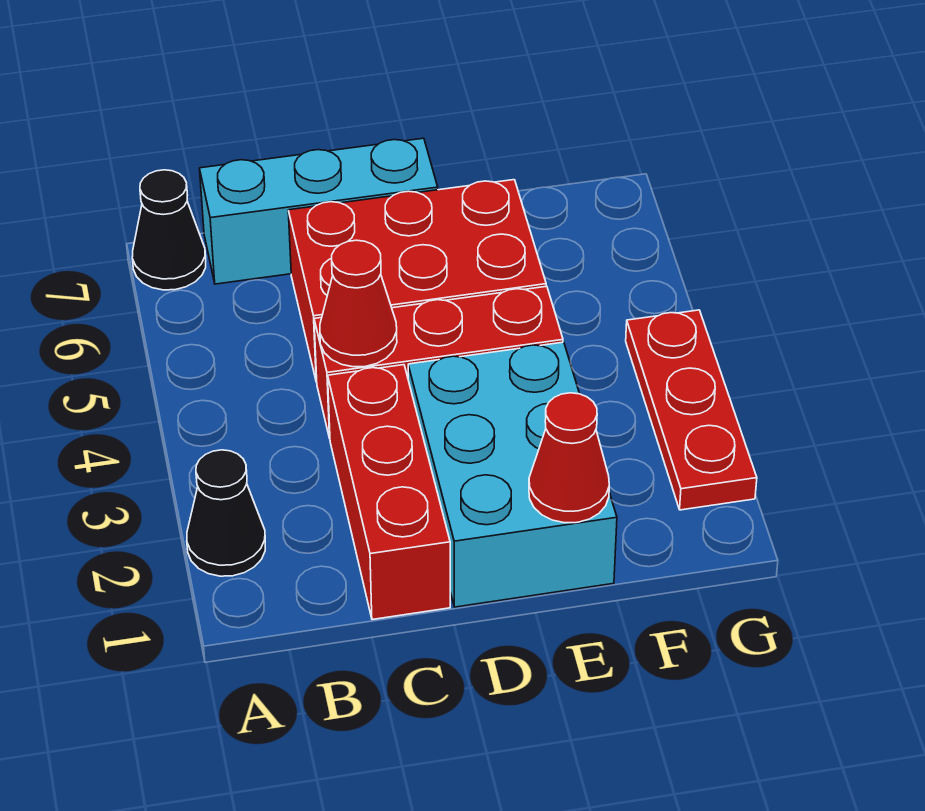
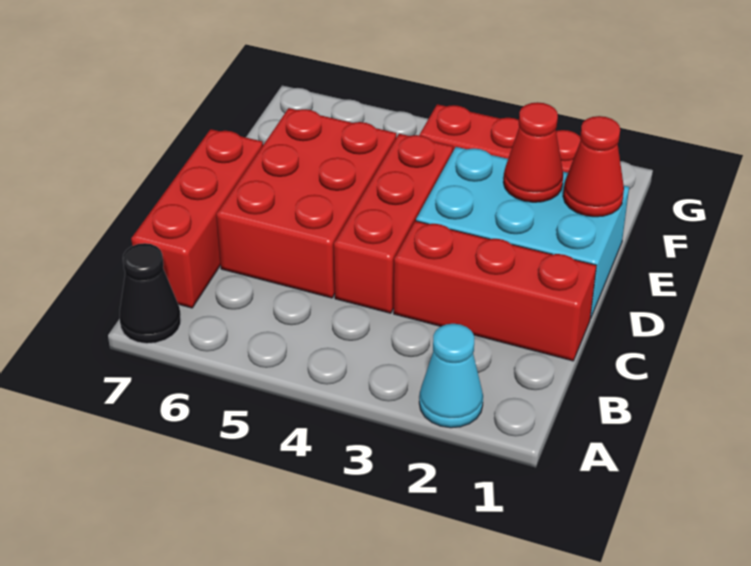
black cone A2 level 1 -> cyan cone A2 level 1
cyan brick B7:D7 level 1 -> red brick B7:D7 level 1
red cone C4 level 2 -> red cone E2 level 2

